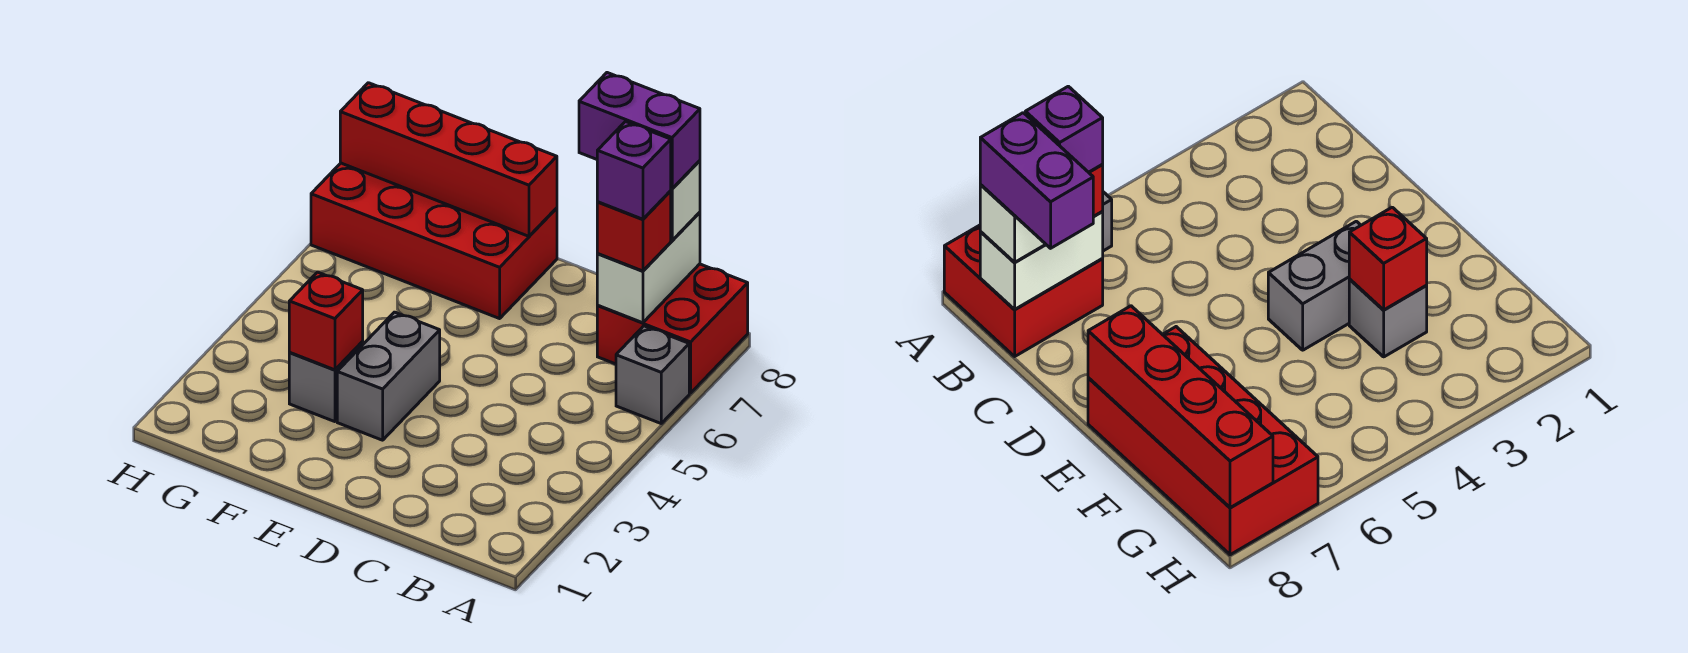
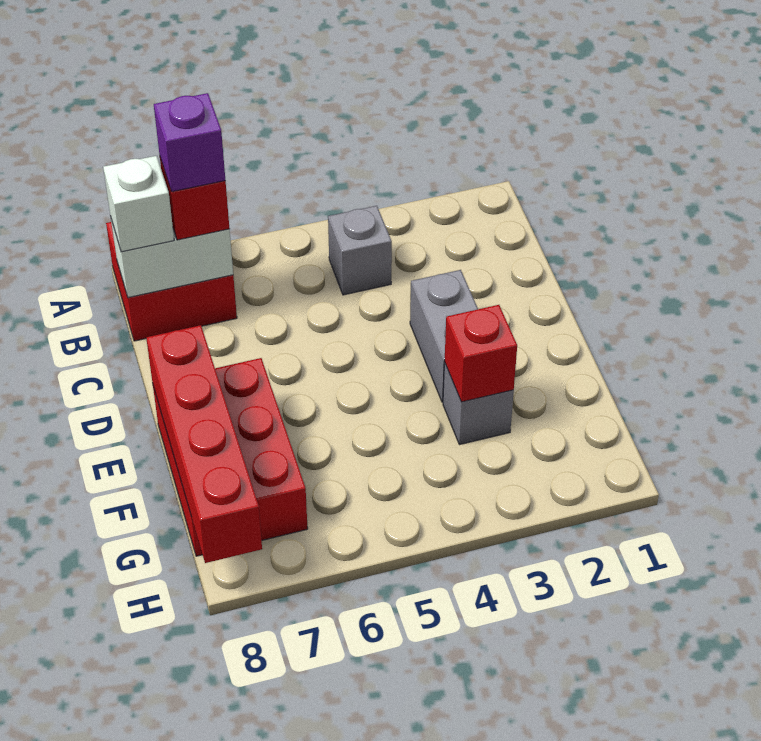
grey brick A6 level 1 -> grey brick B4 level 1
purple brick B8:C8 level 4 -> none
grey brick E3:E4 level 1 -> grey brick D3:E3 level 1
red brick E7:H8 level 1 -> red brick E7:G8 level 1

